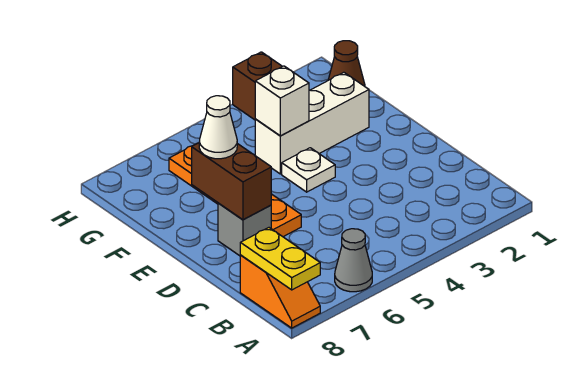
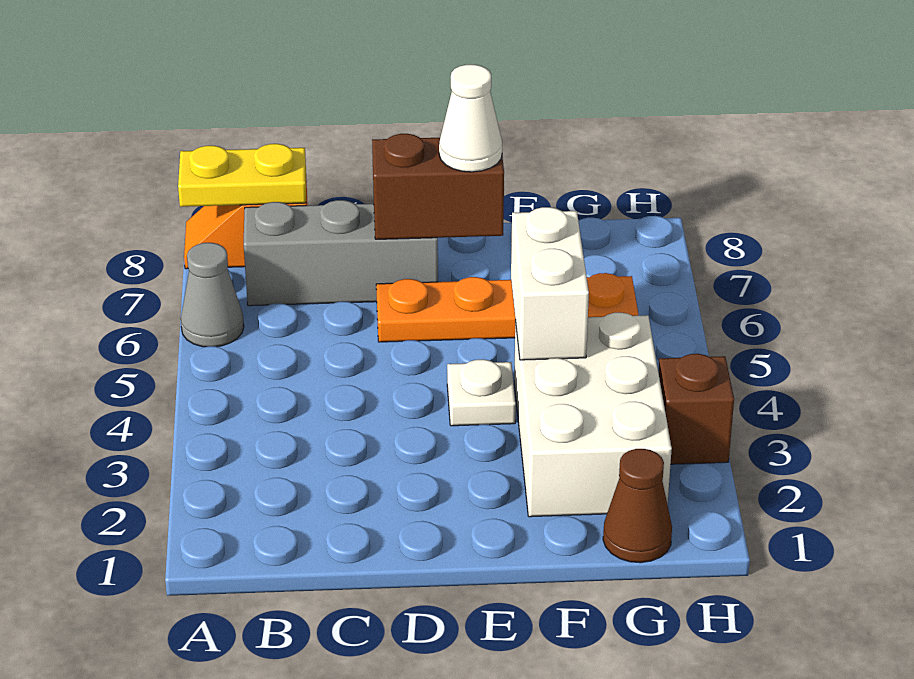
grey brick D7 level 1 -> grey brick B7:D7 level 1
white brick F2:F4 level 1 -> white brick F2:G4 level 1
white brick F4 level 2 -> white brick F4:F5 level 2

